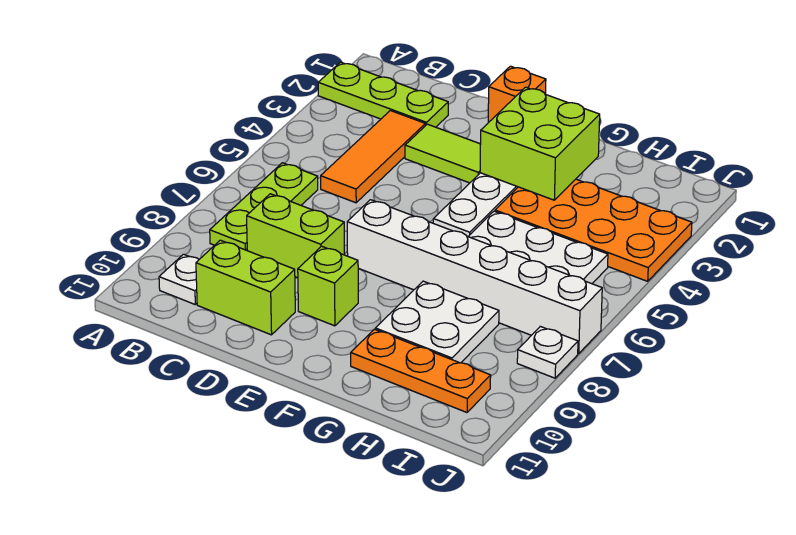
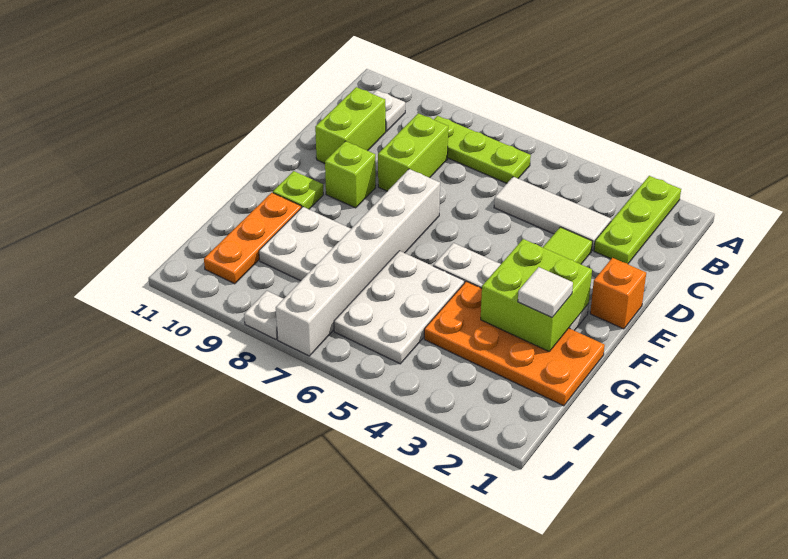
orange tile C3:C5 level 1 -> white tile C3:C5 level 1
none -> lime plate F10 level 1
none -> white tile G2 level 3
orange plate G3:J4 level 1 -> orange plate G1:H4 level 1

